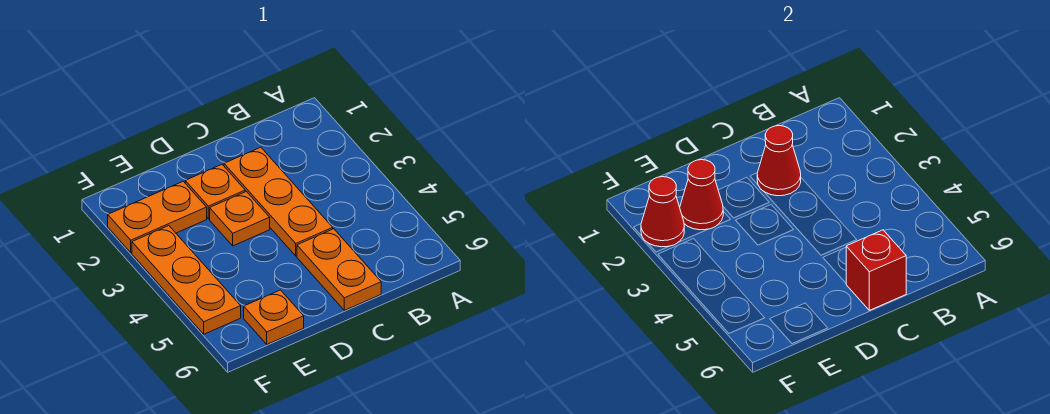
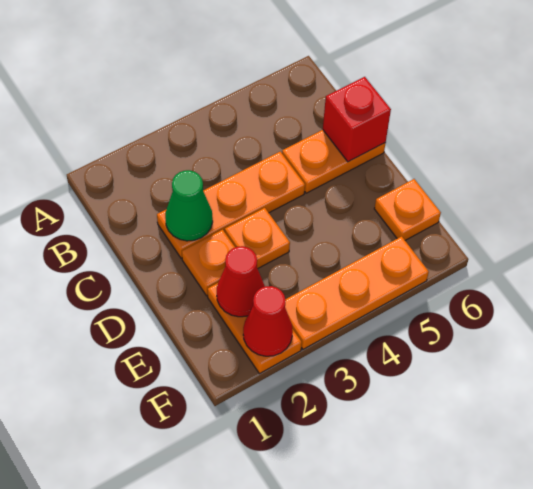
red cone C2 level 2 -> green cone C2 level 2

